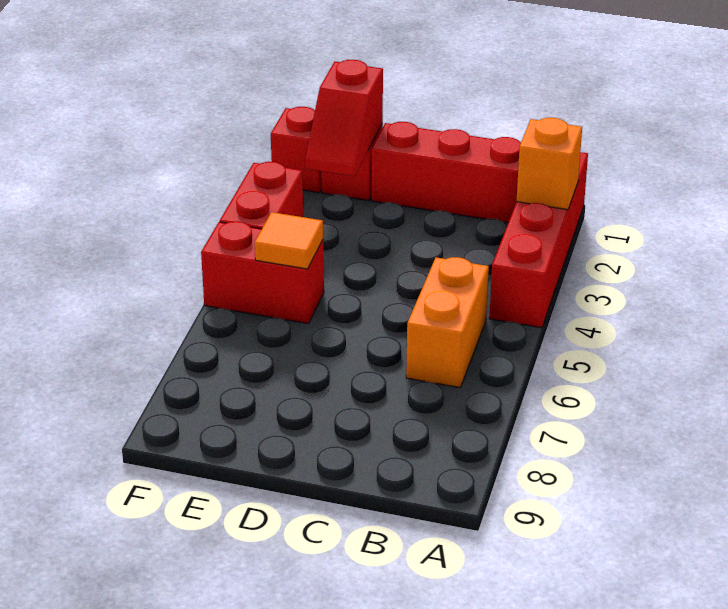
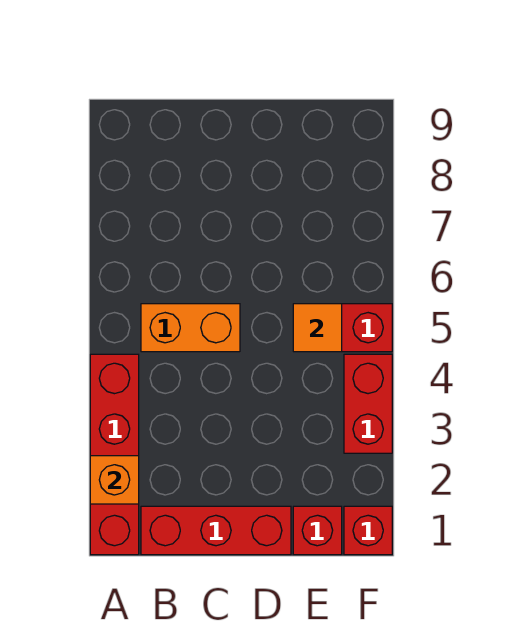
orange brick B5:B6 level 1 -> orange brick B5:C5 level 1
red slope E1:E2 level 2 top 1 -> none

